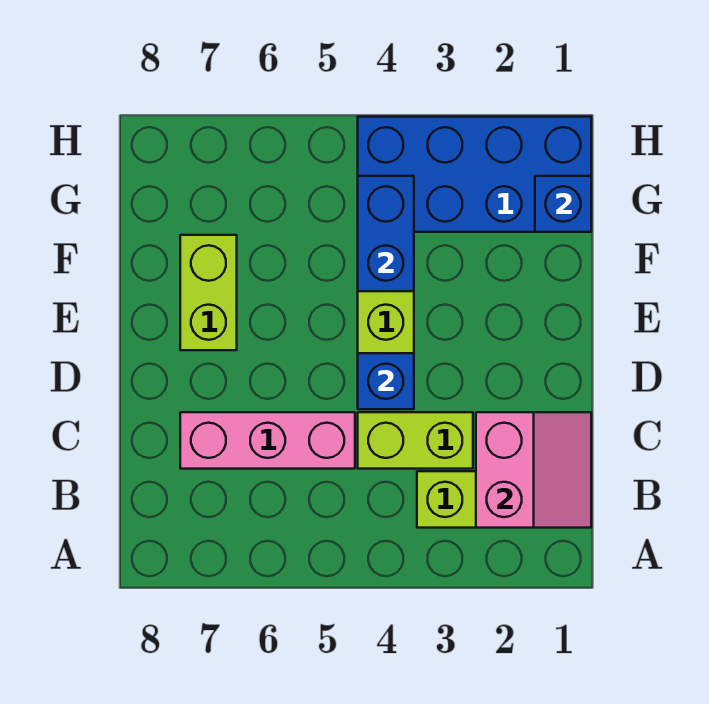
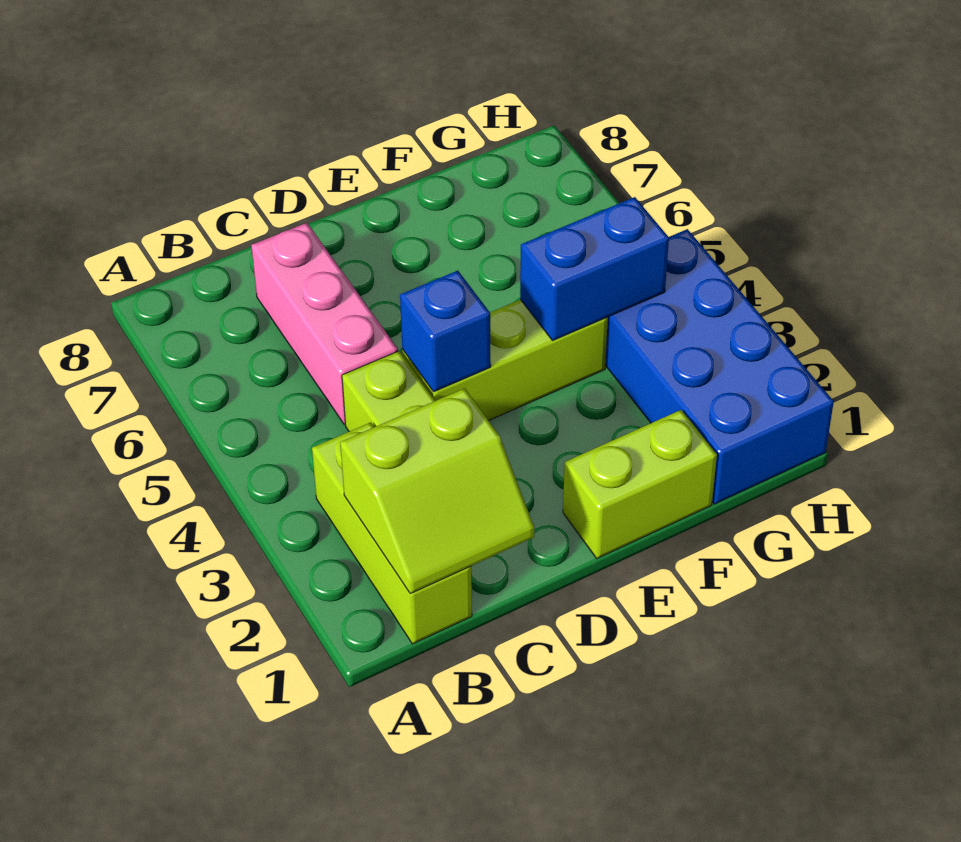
pink slope B1:C2 level 2 top 2 -> lime slope B1:C2 level 2 top 2
lime brick E7:F7 level 1 -> lime brick E1:F1 level 1
blue brick G1 level 2 -> none

